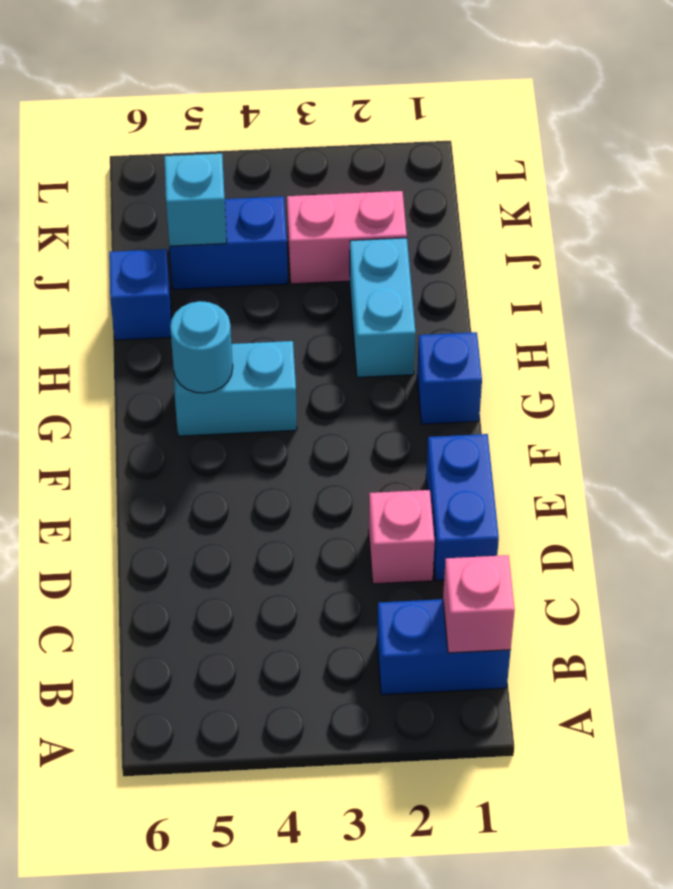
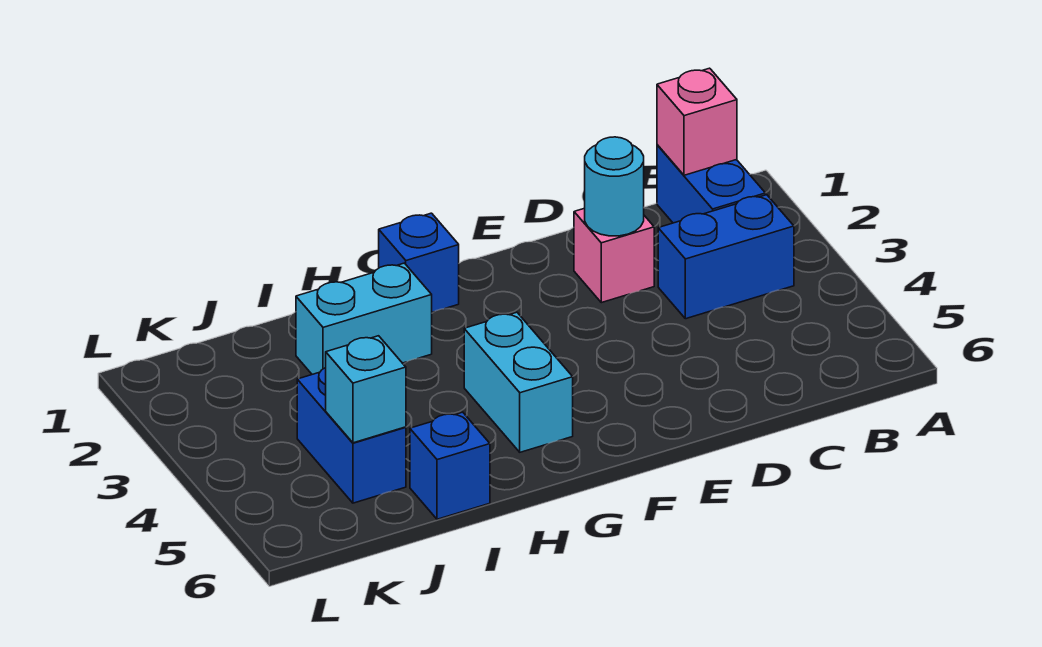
blue brick D1:E1 level 1 -> blue brick B3:C3 level 1
cyan round brick G5 level 2 -> cyan round brick D2 level 2
pink brick J2:J3 level 1 -> none

